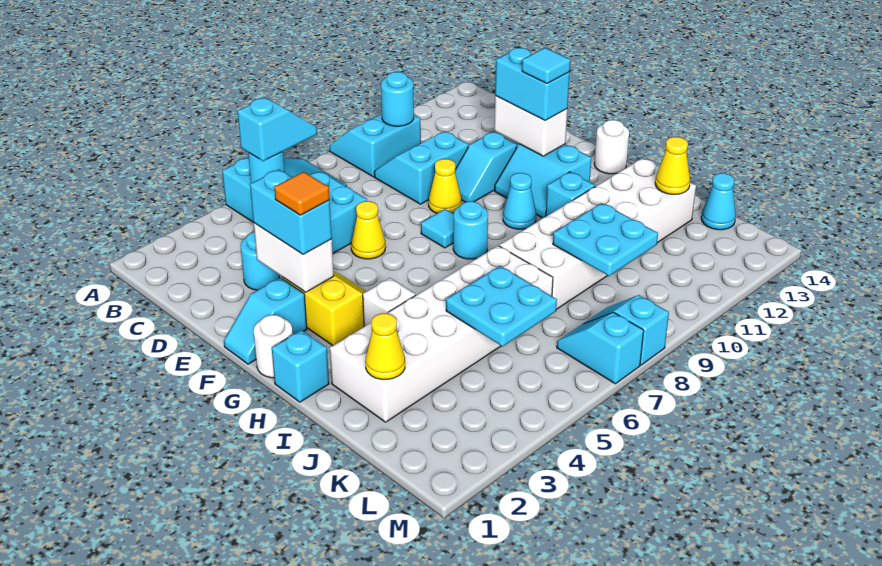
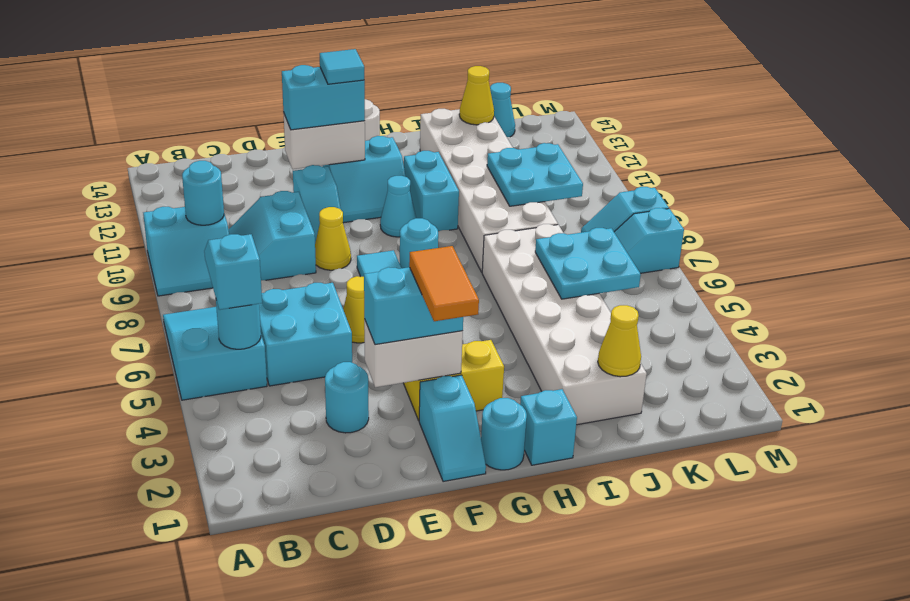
cyan slope A9:B10 level 1 top B -> cyan slope A9:B10 level 1 top 10
orange tile F3 level 4 -> orange tile F2:F3 level 4
white round brick G1 level 1 -> cyan round brick G1 level 1
white brick H4 level 1 -> none
cyan brick H11 level 1 -> cyan brick H10:H11 level 1

